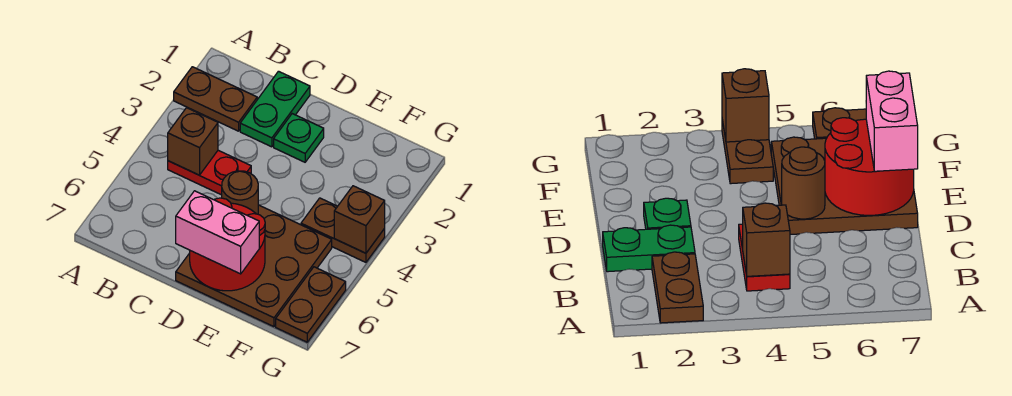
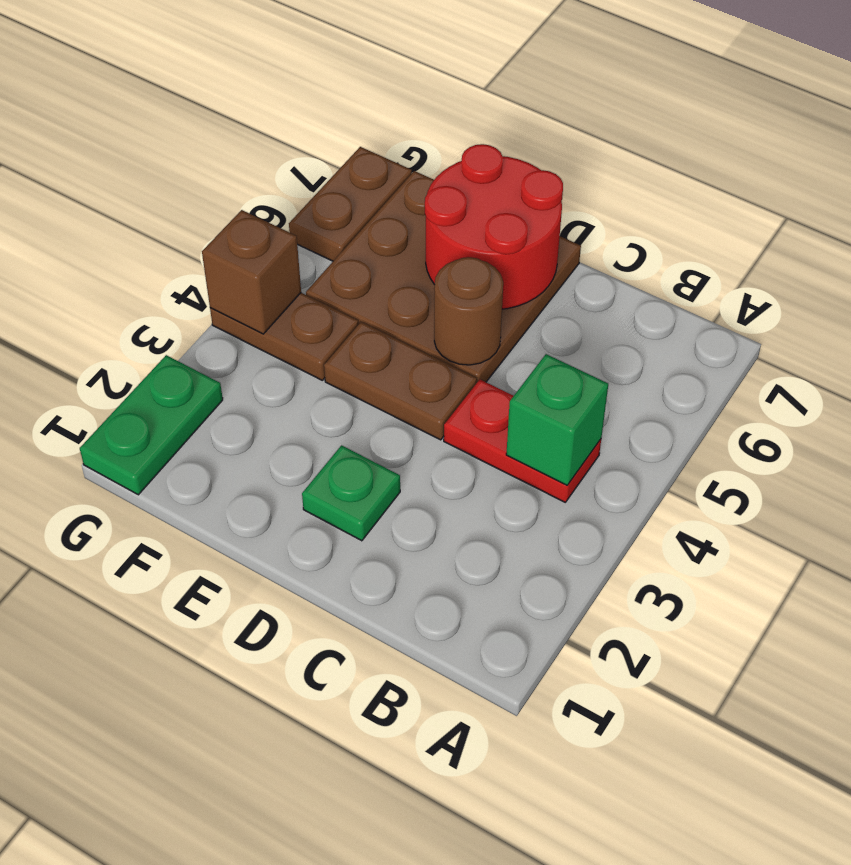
brown plate A2:B2 level 1 -> brown plate D4:E4 level 1
brown brick B4 level 2 -> green brick B4 level 2
green plate C1:C2 level 1 -> green plate G1:G2 level 1
pink brick D7:E7 level 3 -> none

